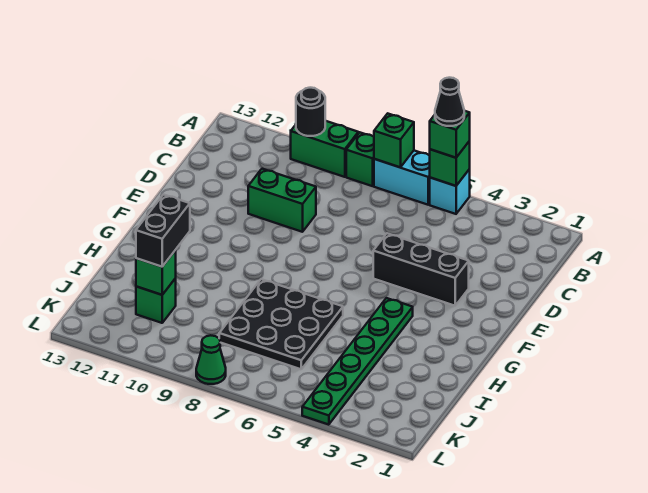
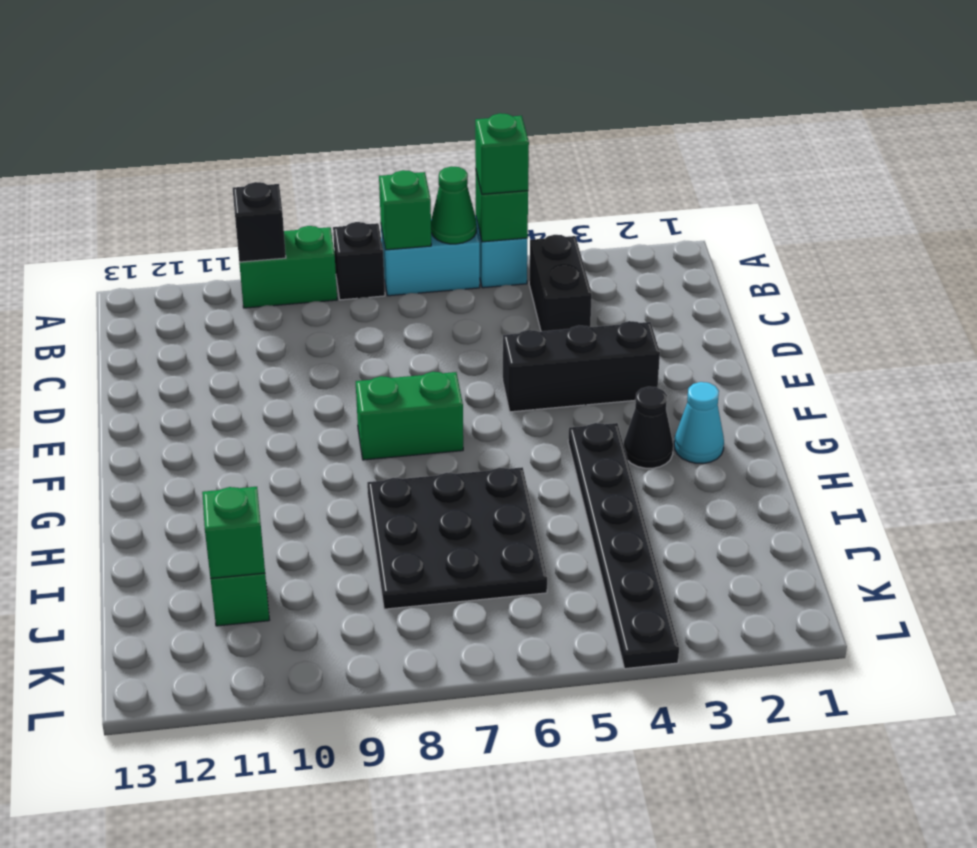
black cone A5 level 4 -> black cone G3 level 1
green brick A8 level 1 -> black brick A8 level 1
black round brick A10 level 2 -> black brick A10 level 2
green brick D9:D10 level 1 -> green brick F7:F8 level 1
none -> cyan cone G2 level 1
green plate G4:L4 level 1 -> black plate G4:L4 level 1
black brick I11:J11 level 3 -> black brick B4:C4 level 1
green cone L8 level 1 -> green cone A6 level 2

